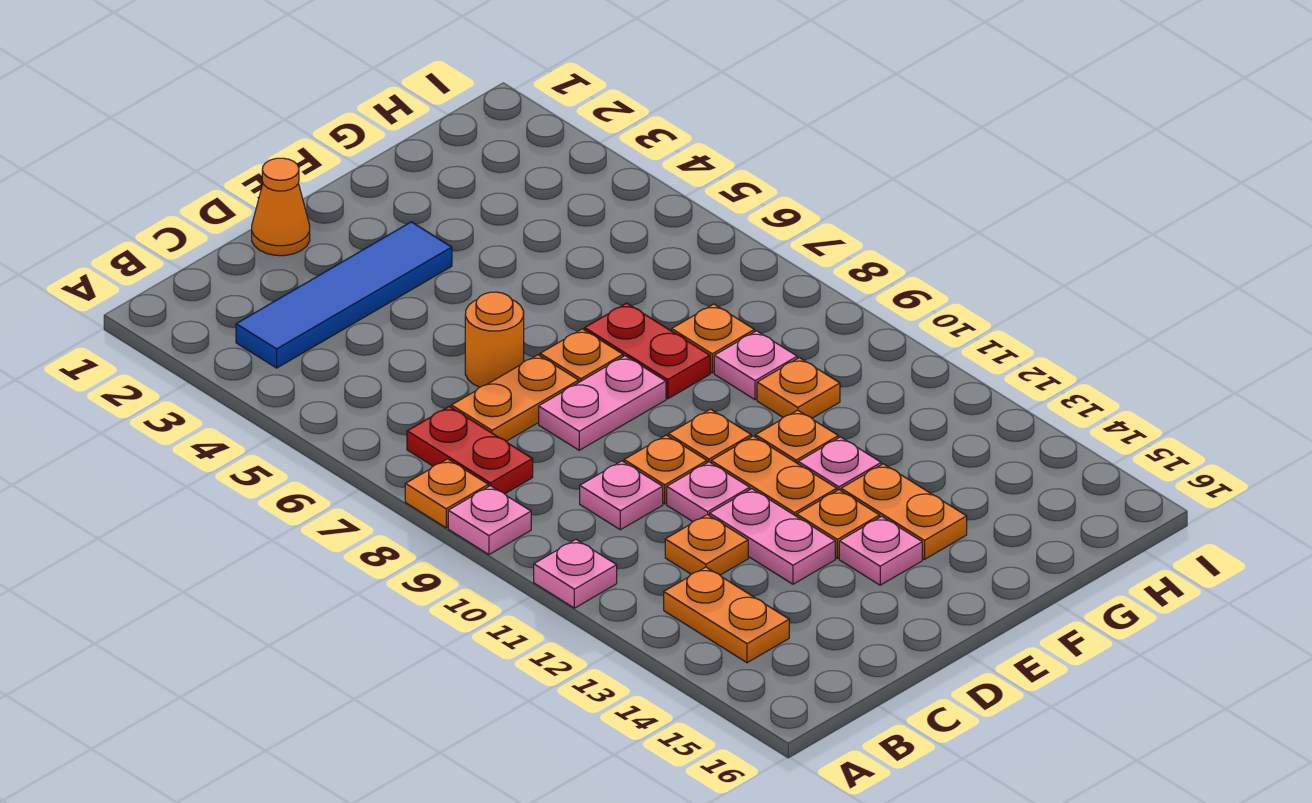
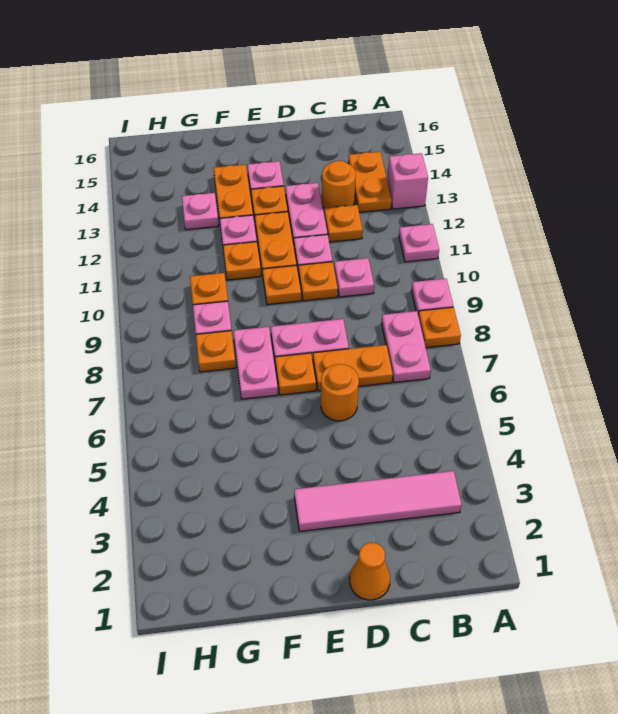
none -> pink brick A13 level 1
blue tile B3:E3 level 1 -> pink tile B3:E3 level 1
red plate B7:B8 level 1 -> pink plate B7:B8 level 1
none -> orange round brick C13 level 1
red plate F7:F8 level 1 -> pink plate F7:F8 level 1
none -> pink plate G13 level 1

